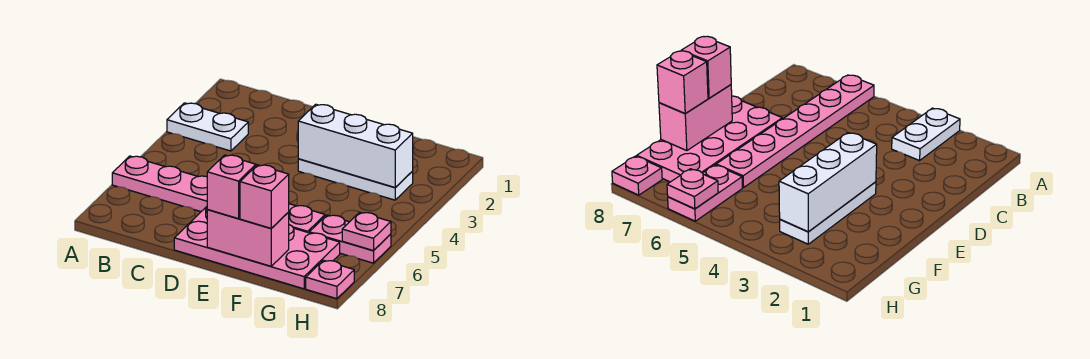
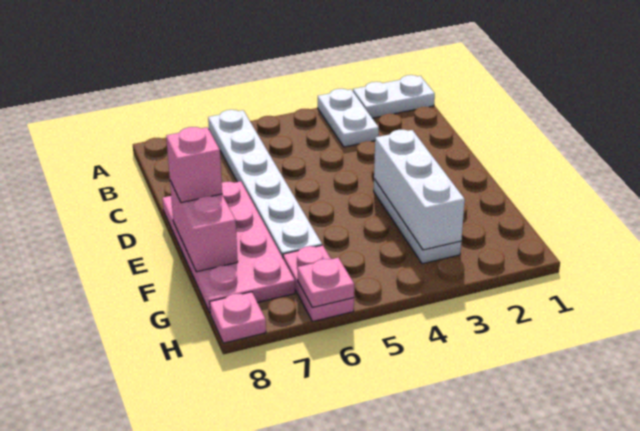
none -> white plate A1:A2 level 1
pink plate A6:F6 level 1 -> white plate A6:F6 level 1
pink brick F8 level 3 -> none

